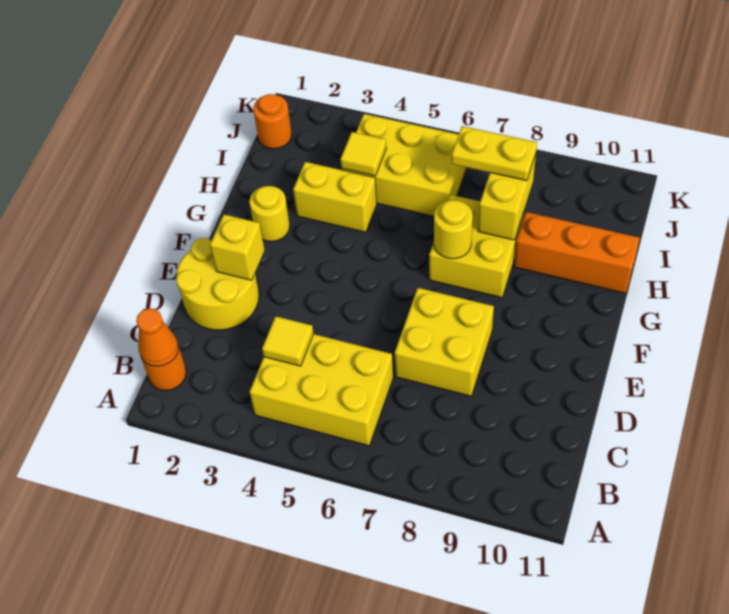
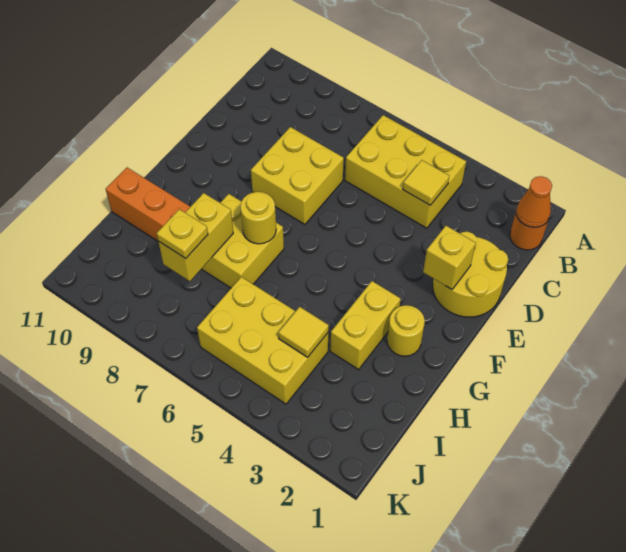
yellow brick H3:H4 level 1 -> yellow brick G3:H3 level 1
yellow plate I7:I8 level 3 -> yellow plate I8 level 3
orange round brick J1 level 1 -> none

